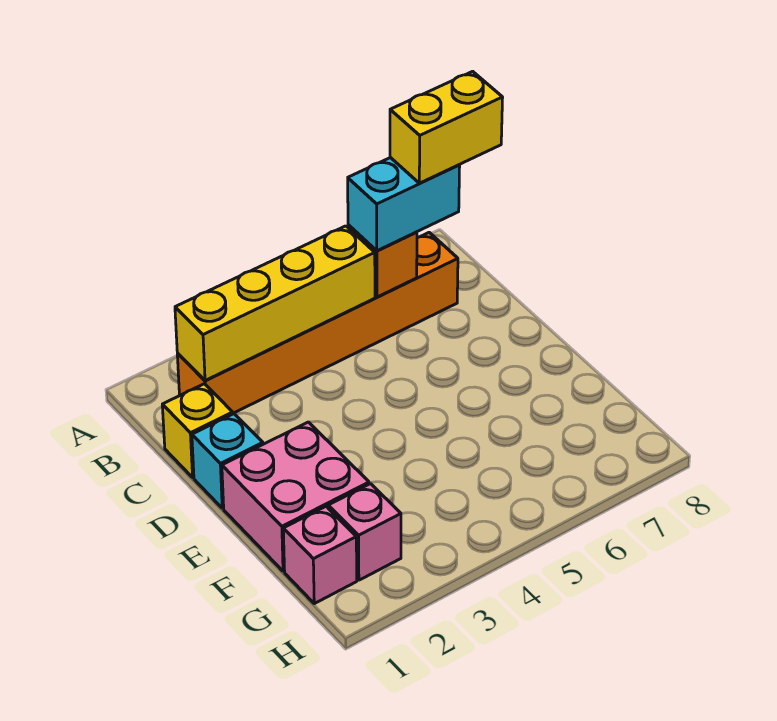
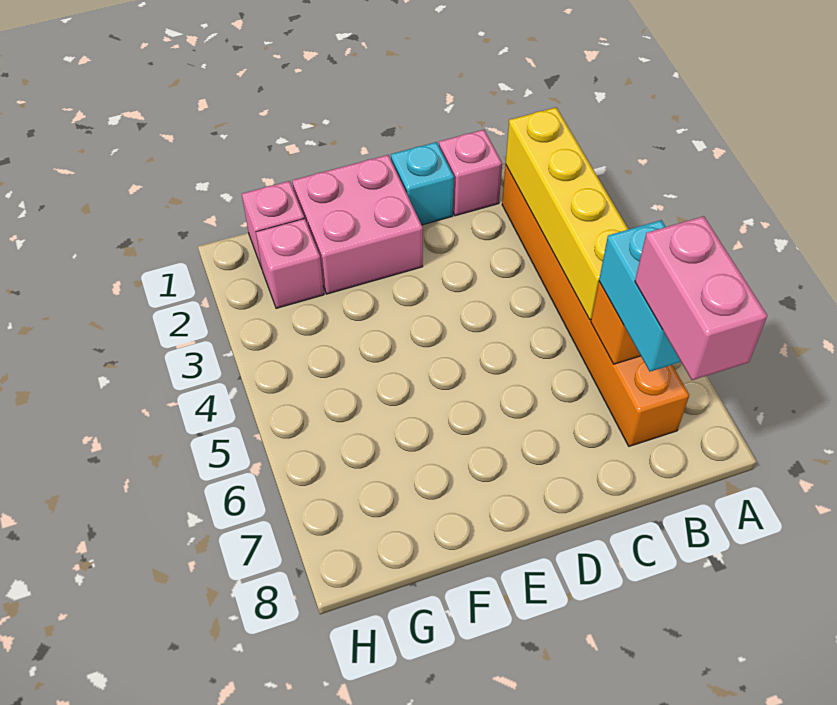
yellow brick B7:B8 level 4 -> pink brick B7:B8 level 4
yellow brick C1 level 1 -> pink brick C1 level 1

